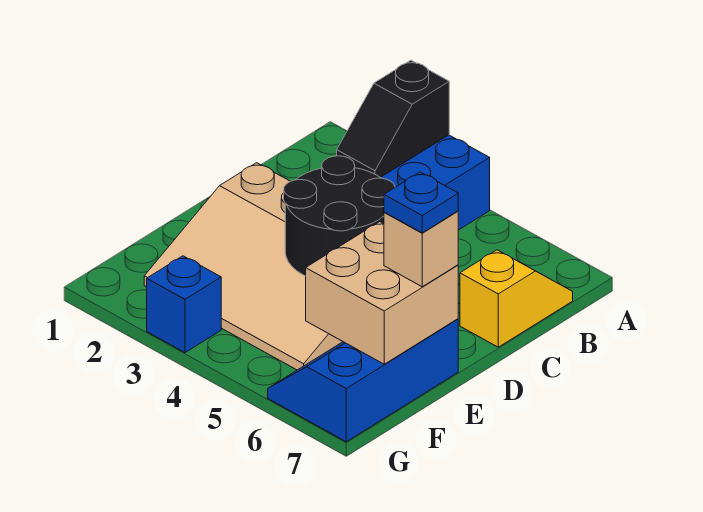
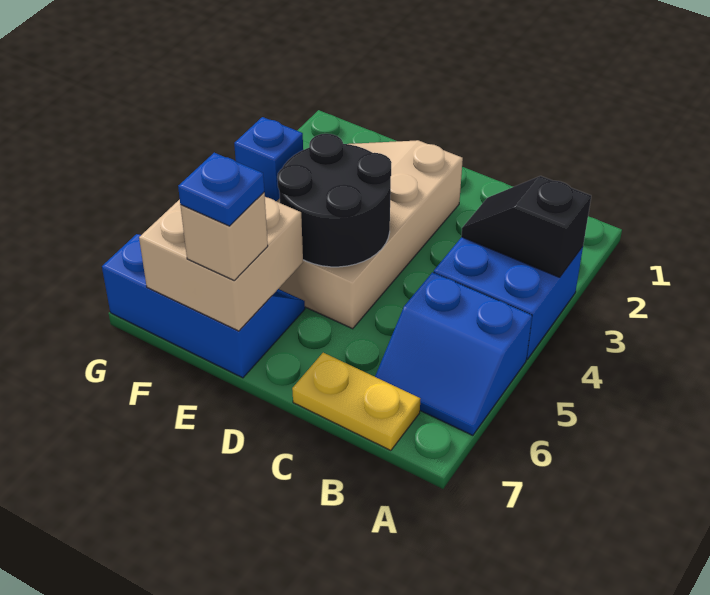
none -> blue slope A5:B6 level 1 top 5
yellow slope B7:C7 level 1 top C -> yellow plate B7:C7 level 1

